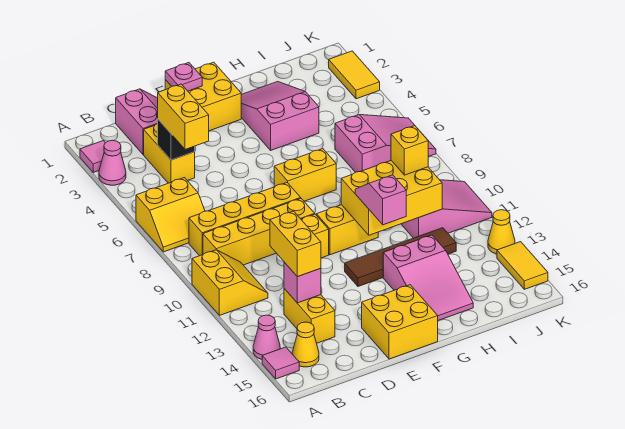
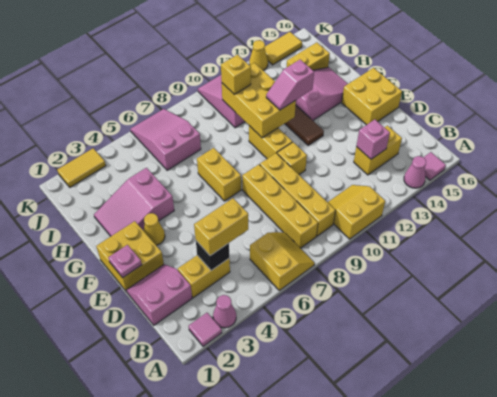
yellow cone B15 level 1 -> yellow cone F3 level 1
yellow brick C12:C13 level 3 -> yellow brick I14:I15 level 1

